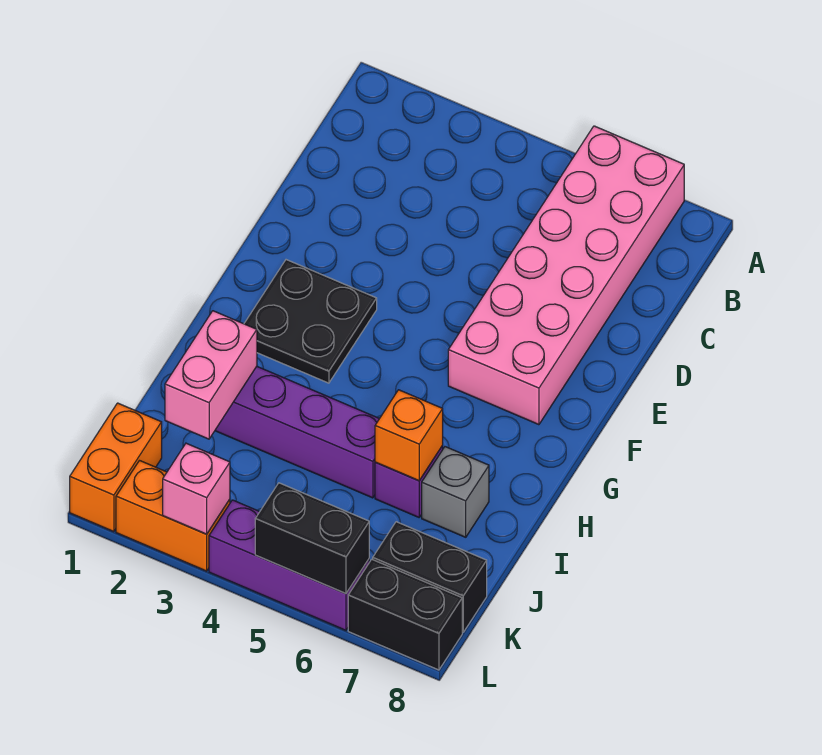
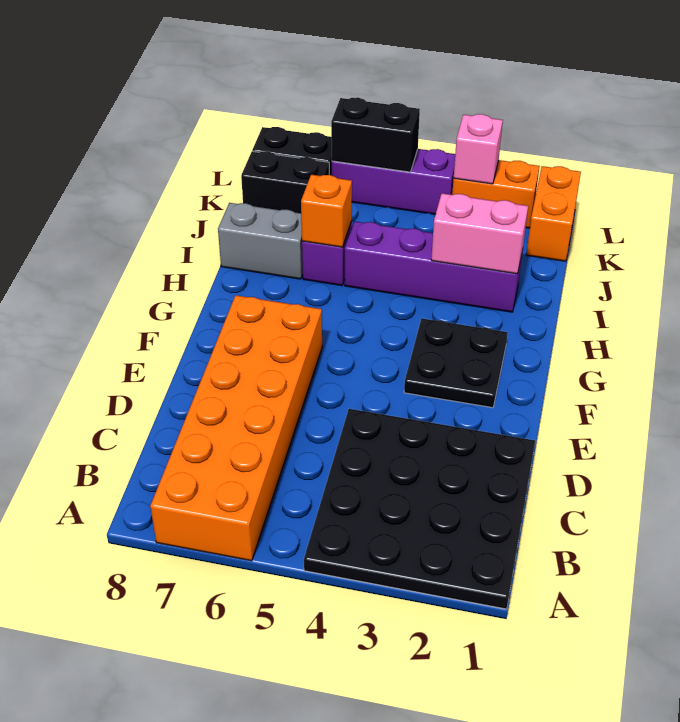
none -> black plate A1:D4 level 1
pink brick A6:F7 level 1 -> orange brick A6:F7 level 1
pink brick I2:J2 level 2 -> pink brick I2:I3 level 2
grey brick I7 level 1 -> grey brick I7:I8 level 1

